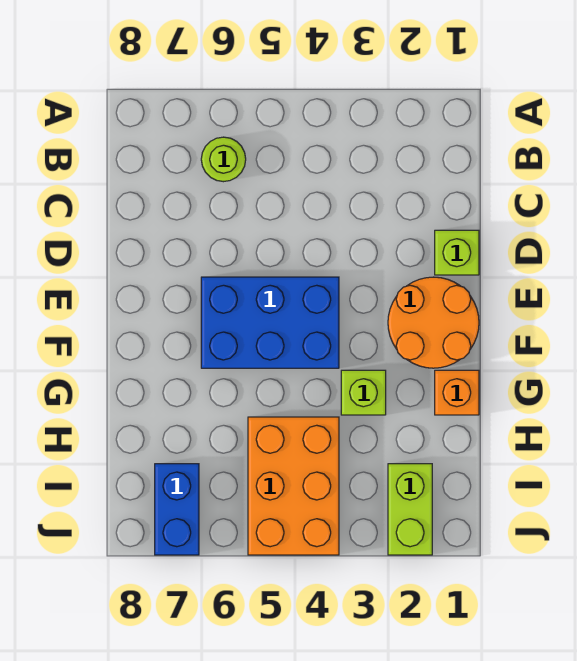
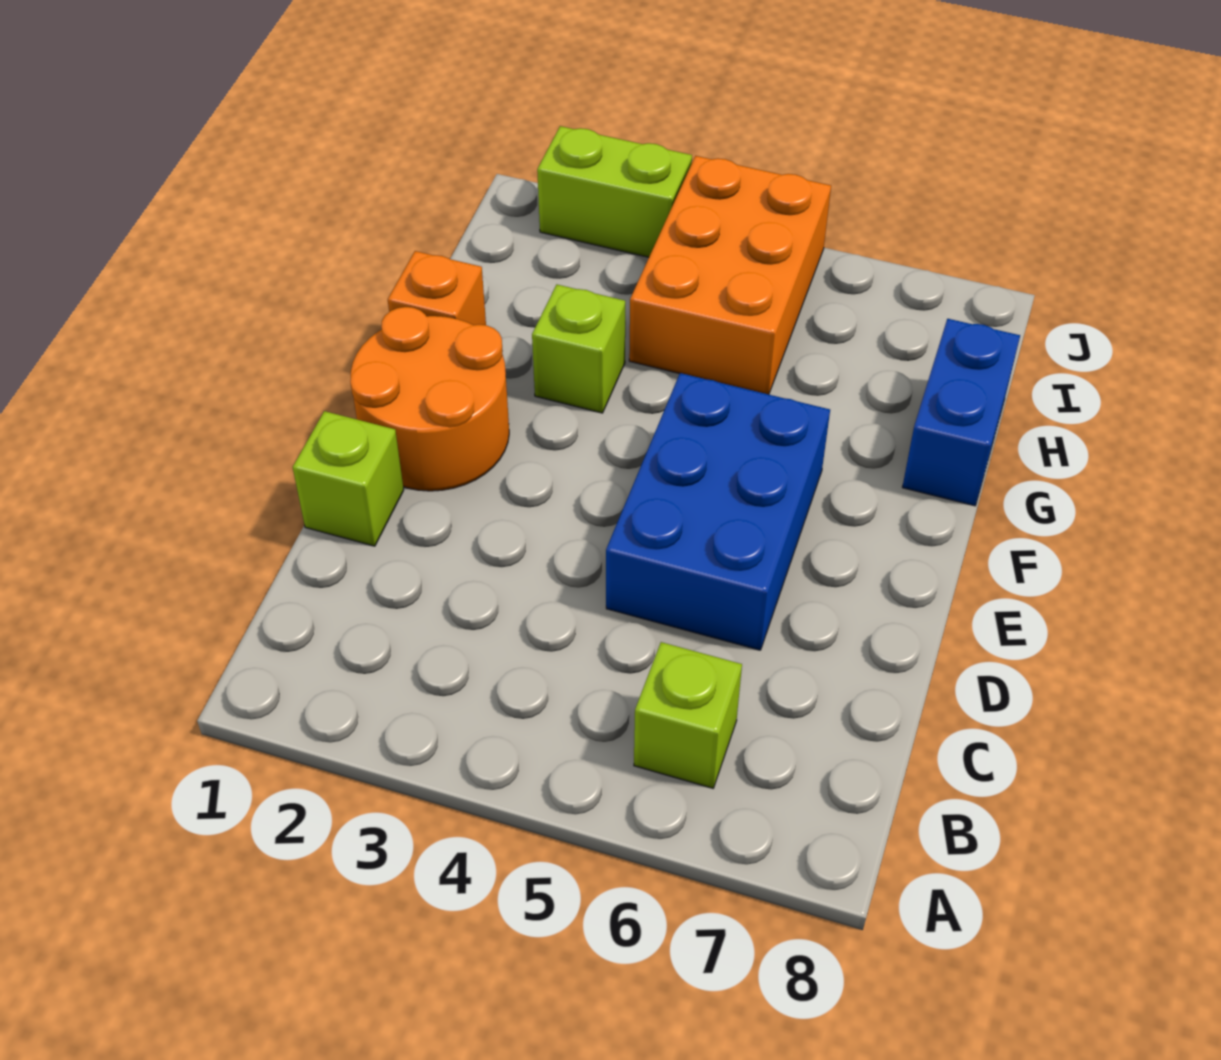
lime round brick B6 level 1 -> lime brick B6 level 1
blue brick E4:F6 level 1 -> blue brick D5:F6 level 1
lime brick I2:J2 level 1 -> lime brick J2:J3 level 1
blue brick I7:J7 level 1 -> blue brick G8:H8 level 1

